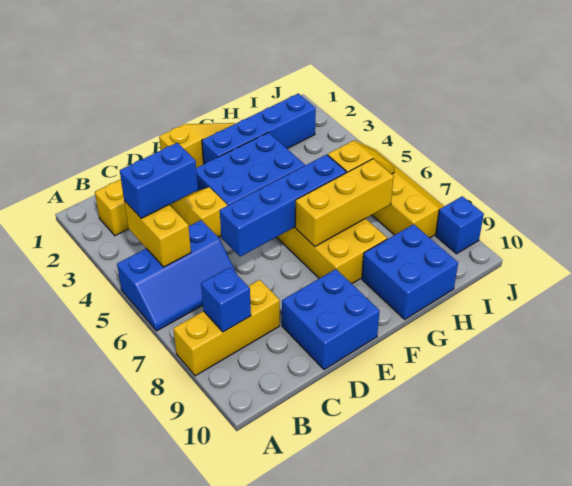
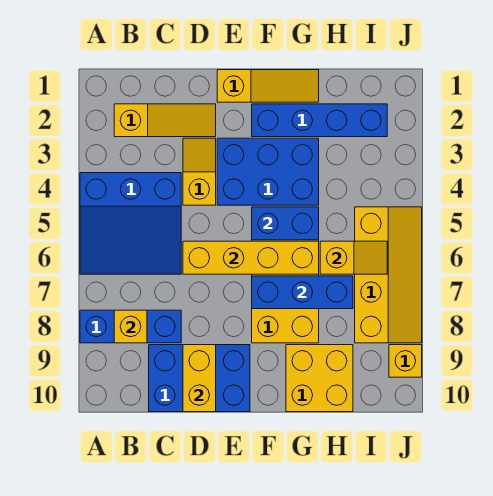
blue slope A5:C6 level 1 top 5 -> blue slope A4:C6 level 1 top 4
yellow brick A8:C8 level 1 -> blue brick A8:C8 level 1
yellow brick B4:B5 level 2 -> yellow brick D9:D10 level 2
blue brick B4:C4 level 3 -> blue brick F5:G5 level 2
blue brick B8 level 2 -> yellow brick B8 level 2
blue brick D6:G6 level 2 -> yellow brick D6:G6 level 2
blue brick D9:E10 level 1 -> blue brick C9:E10 level 1
yellow brick F7:H7 level 2 -> blue brick F7:H7 level 2
blue brick G9:H10 level 1 -> yellow brick G9:H10 level 1
blue brick J9 level 1 -> yellow brick J9 level 1

